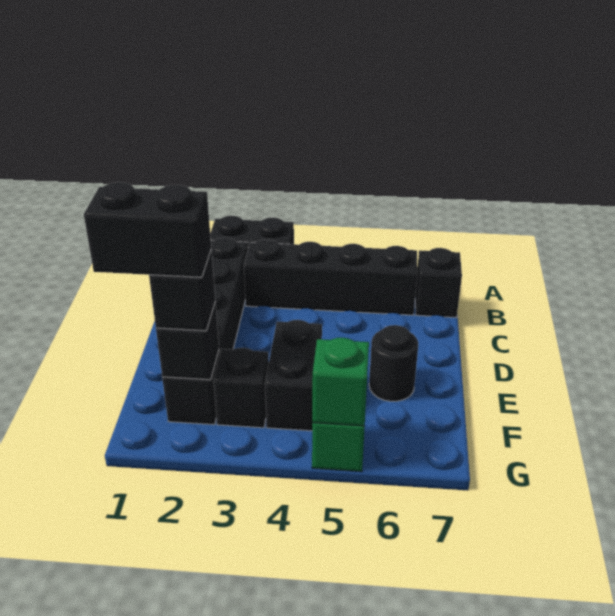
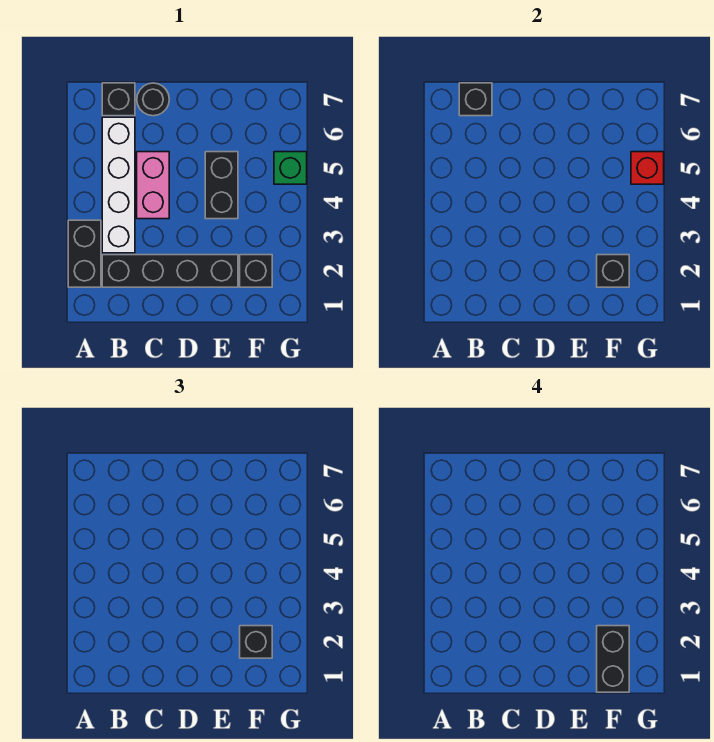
black brick B3:B6 level 1 -> white brick B3:B6 level 1
none -> pink brick C4:C5 level 1
black brick E4:F4 level 1 -> black brick E4:E5 level 1
black round brick E6 level 1 -> black round brick C7 level 1
black brick F3 level 1 -> black brick B7 level 2
green brick G5 level 2 -> red brick G5 level 2

